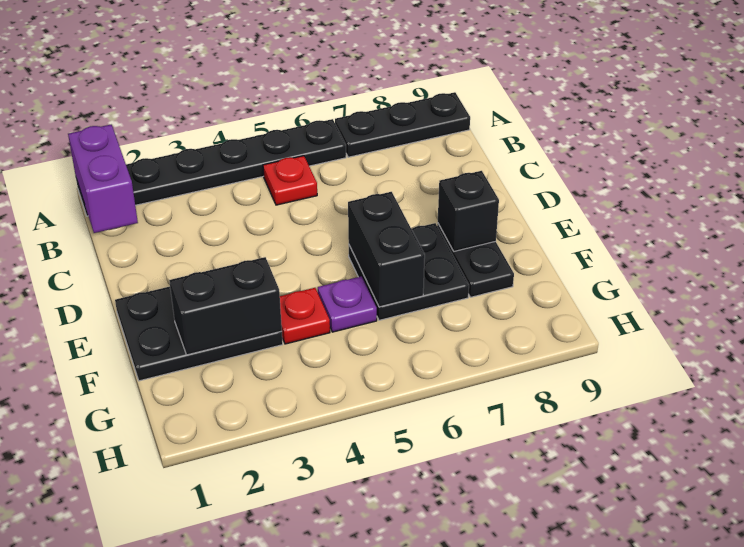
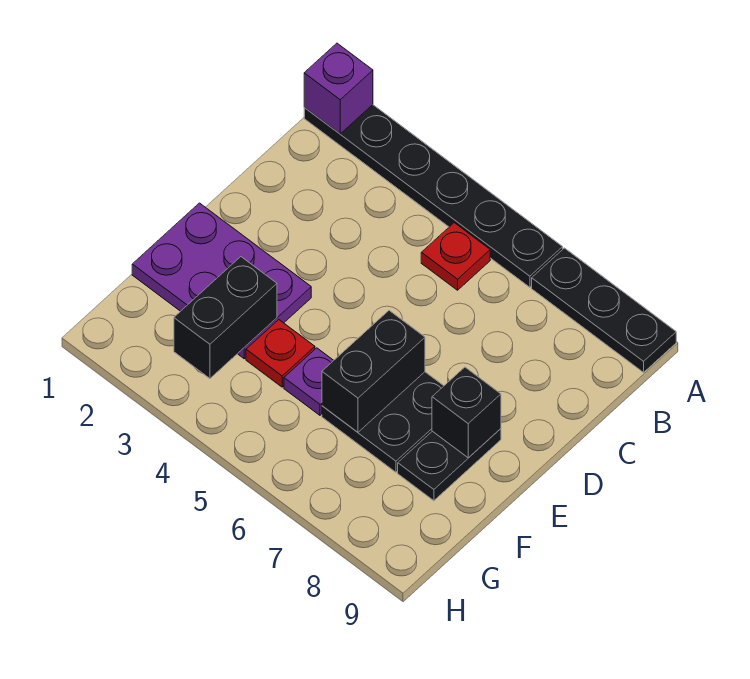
purple brick A1:B1 level 2 -> purple brick A1 level 2
black plate E1:F3 level 1 -> purple plate E1:F3 level 1
black brick F2:F3 level 2 -> black brick F3:G3 level 2

